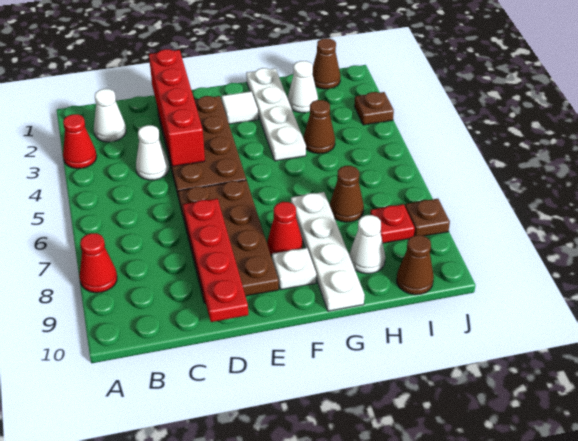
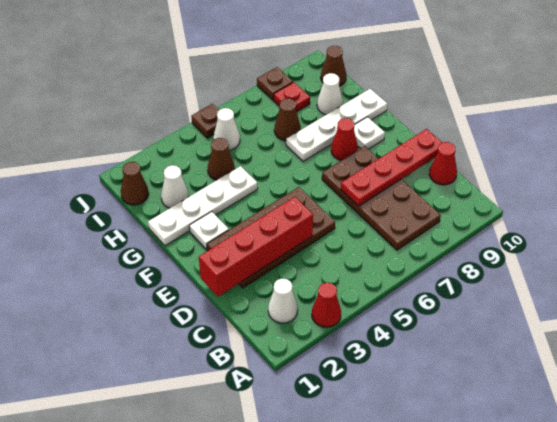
red cone A8 level 1 -> red cone C10 level 1
white cone C4 level 1 -> white cone I5 level 1
brown plate D6:E9 level 1 -> brown plate B7:E8 level 1
white tile F2 level 1 -> white plate F2 level 1
brown plate J3 level 1 -> brown plate J5 level 1

